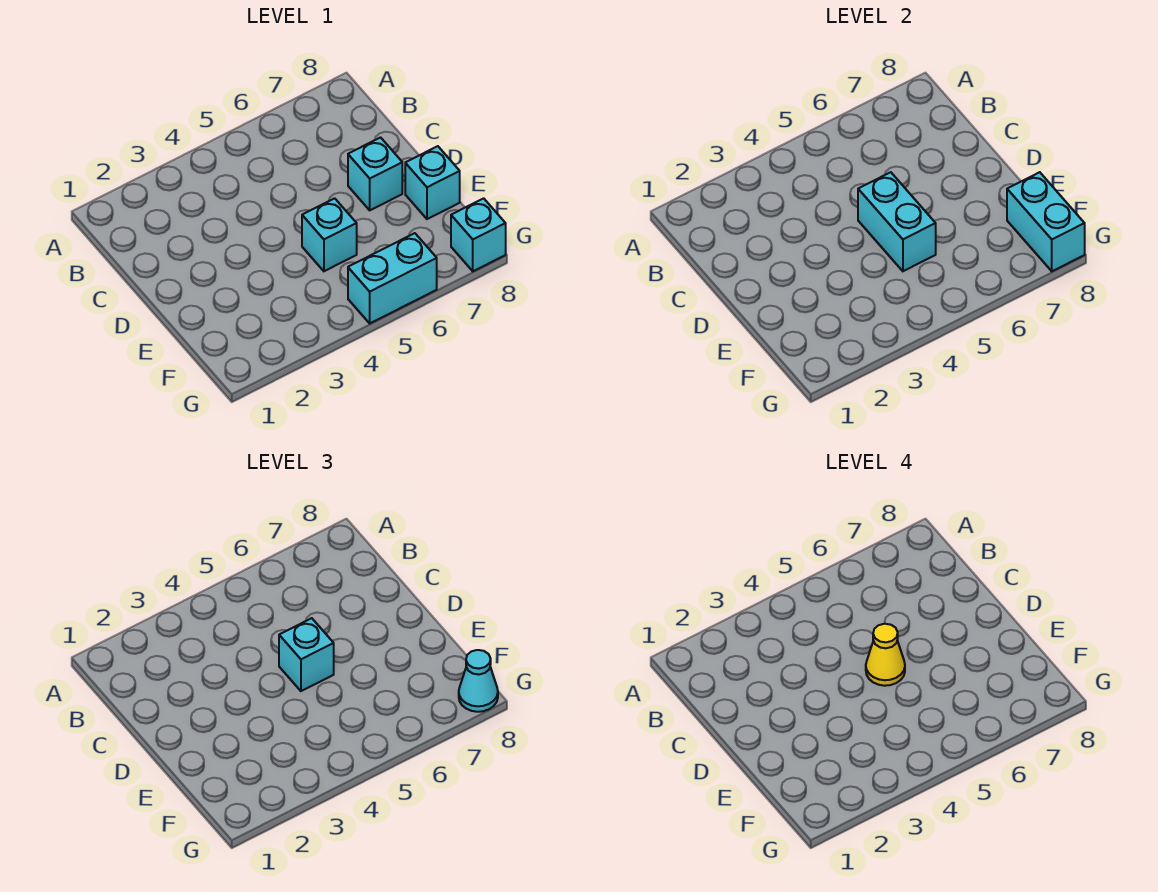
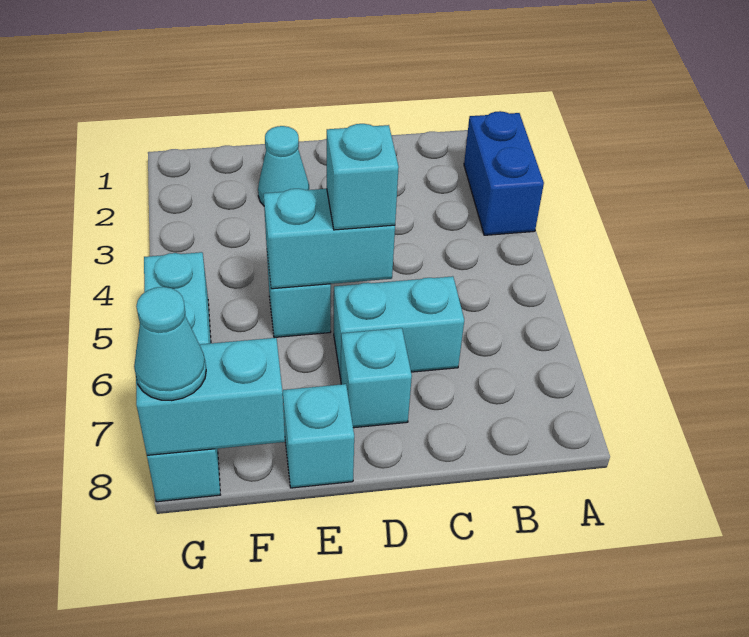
none -> blue brick A2:A3 level 1
none -> cyan brick C6:D6 level 1
yellow cone D5 level 4 -> none
none -> cyan cone E2 level 1

